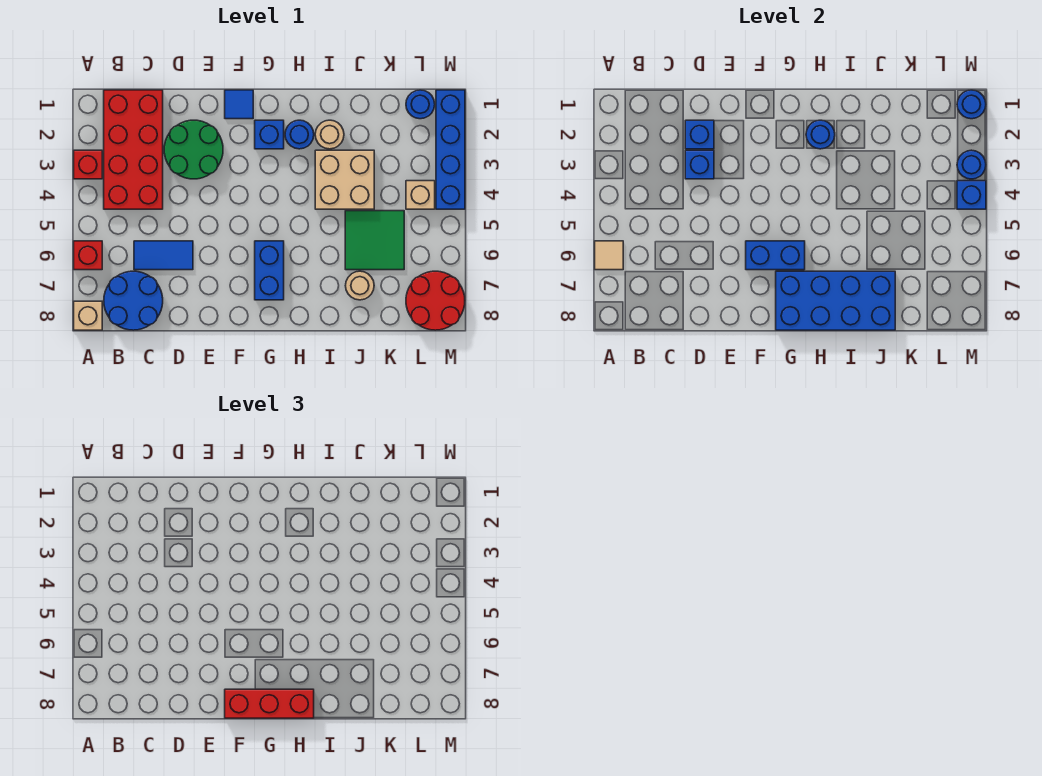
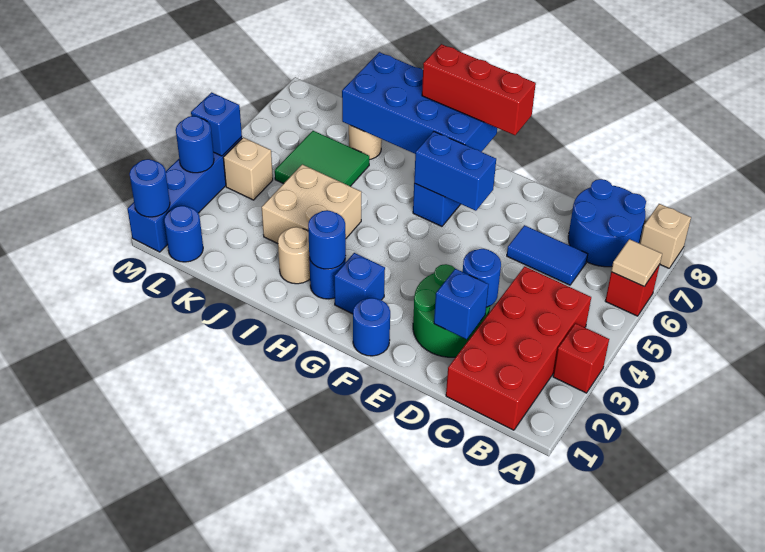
blue brick D3 level 2 -> blue round brick D3 level 2
blue tile F1 level 1 -> blue round brick F1 level 1
red round brick L7:M8 level 1 -> none

